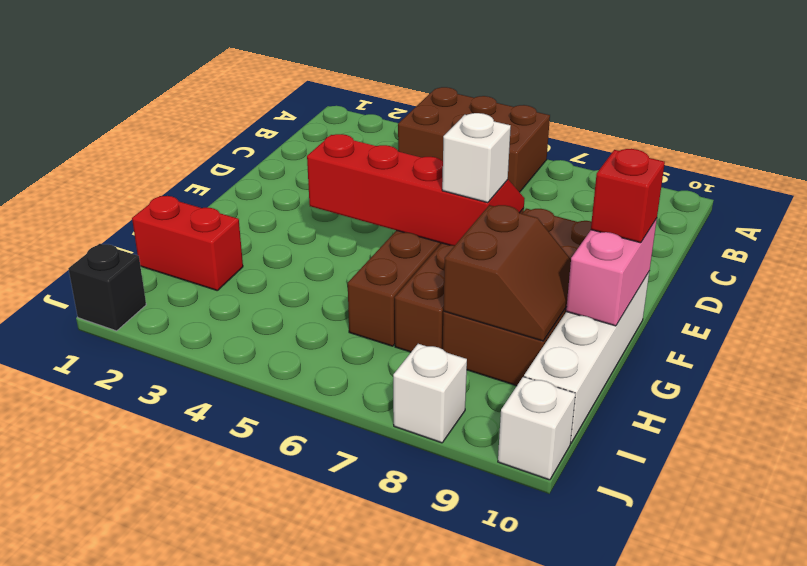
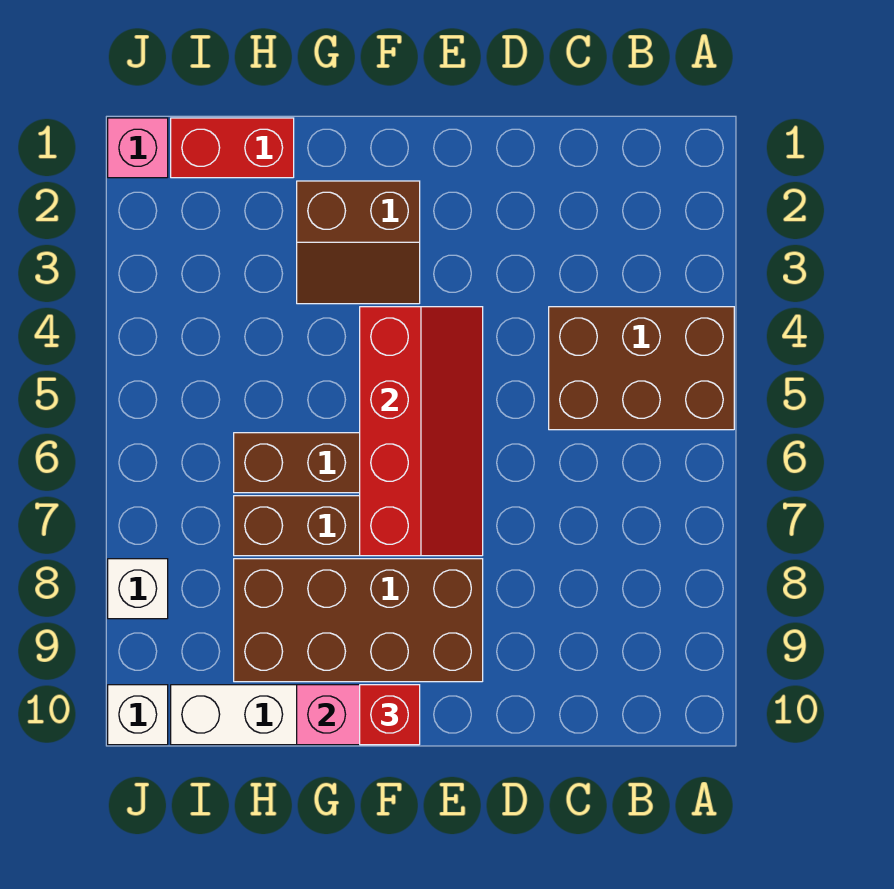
brown brick A4:B6 level 1 -> brown brick A4:C5 level 1
white brick F7 level 3 -> none
brown slope G8:H9 level 2 top 8 -> brown slope F2:G3 level 1 top 2
red brick H1:H2 level 1 -> red brick H1:I1 level 1
black brick J1 level 1 -> pink brick J1 level 1

